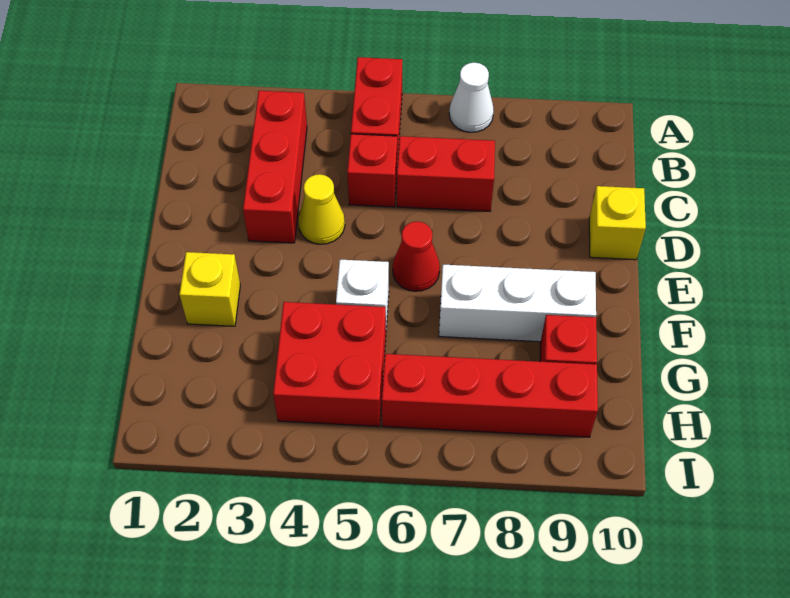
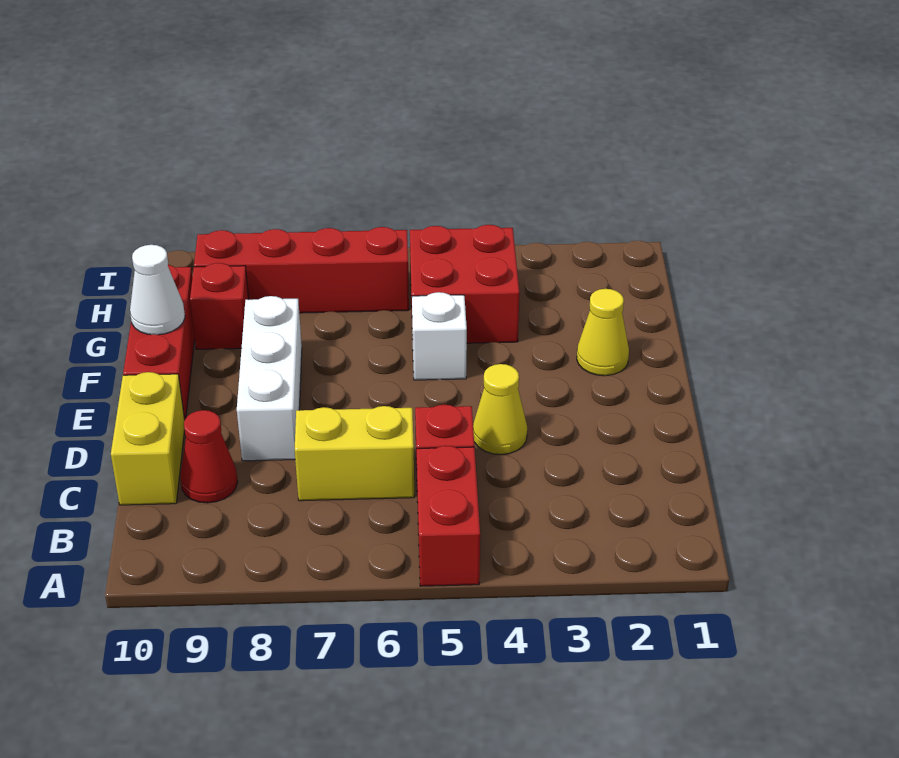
white cone A7 level 1 -> white cone F10 level 2
red brick B3:D3 level 1 -> red brick E10:G10 level 1
red brick C6:C7 level 1 -> yellow brick C6:C7 level 1
yellow brick D10 level 1 -> yellow brick C10:D10 level 1
red cone E6 level 1 -> red cone C9 level 1
yellow brick F2 level 1 -> yellow cone F2 level 1
white brick F7:F9 level 1 -> white brick D8:F8 level 1

